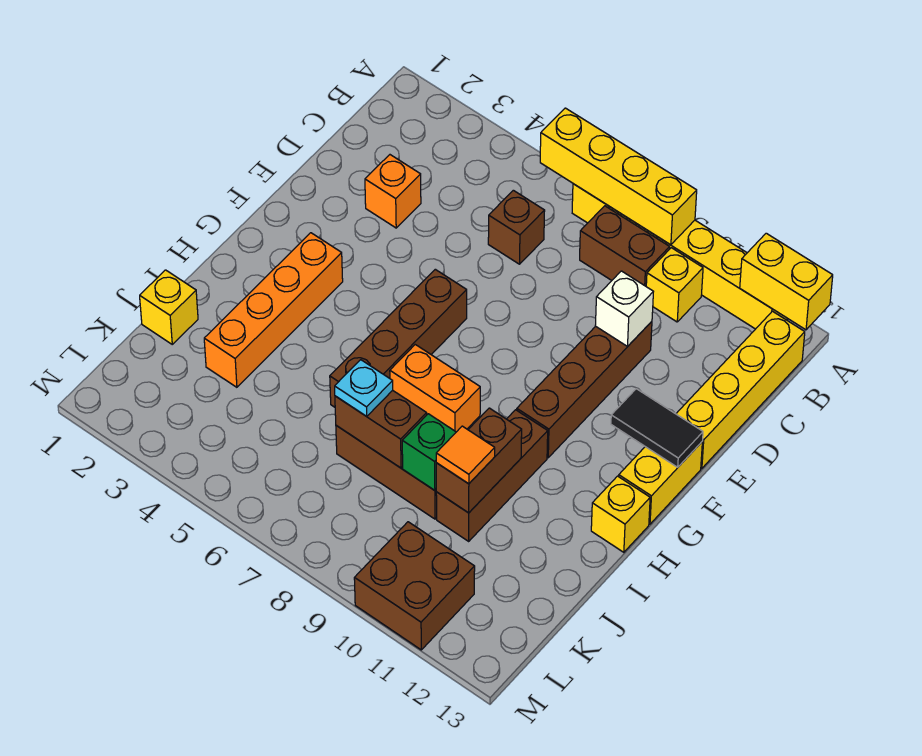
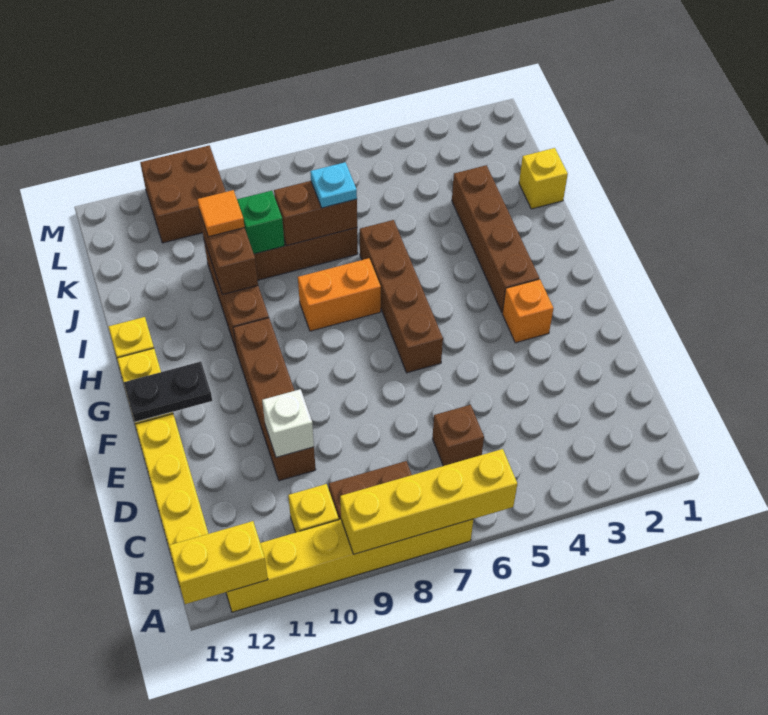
orange brick D3 level 1 -> orange brick F3 level 1
black tile F12:F13 level 2 -> black plate F12:F13 level 2
orange brick G3:J3 level 1 -> brown brick G3:J3 level 1

